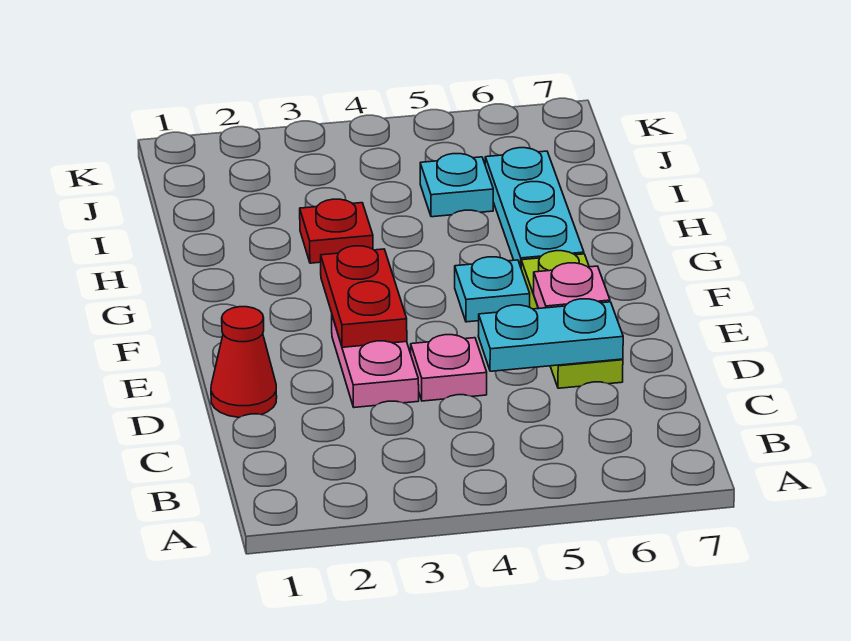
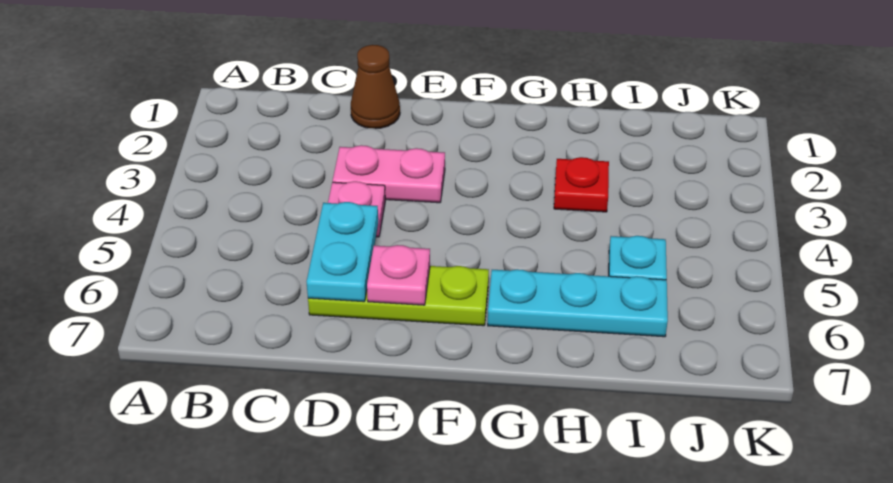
red cone D1 level 1 -> brown cone D1 level 1
red plate E3:F3 level 2 -> none
cyan plate F5 level 1 -> none

